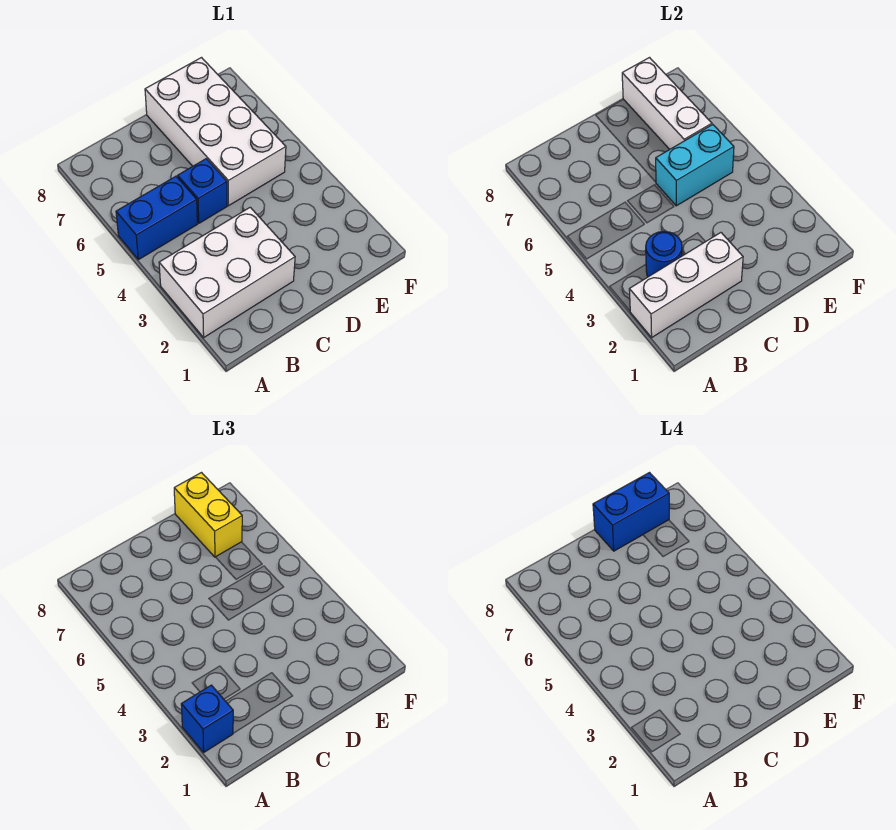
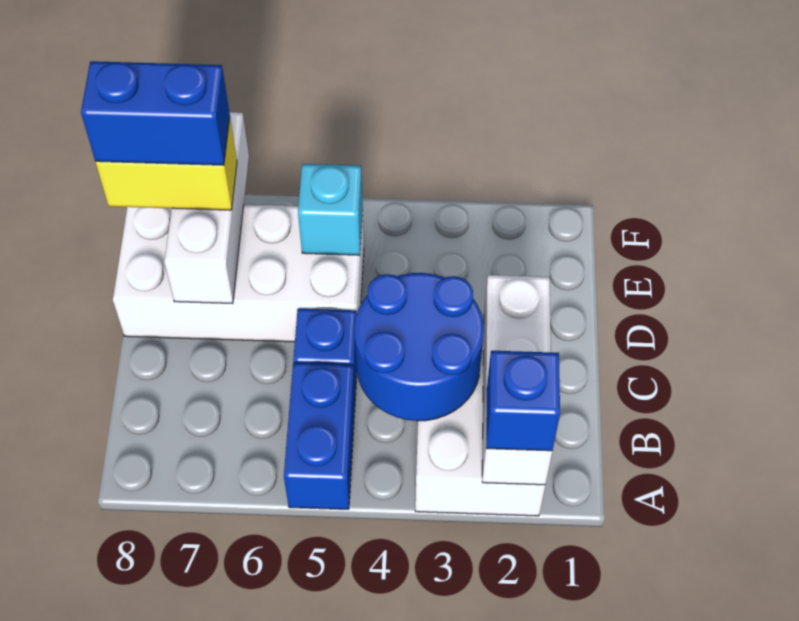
blue round brick B3 level 2 -> blue round brick B3:C4 level 2
cyan brick D5:E5 level 2 -> cyan brick E5 level 2
blue brick D8:E8 level 4 -> blue brick E7:E8 level 4
white brick E6:E8 level 2 -> white brick D7:F7 level 2

